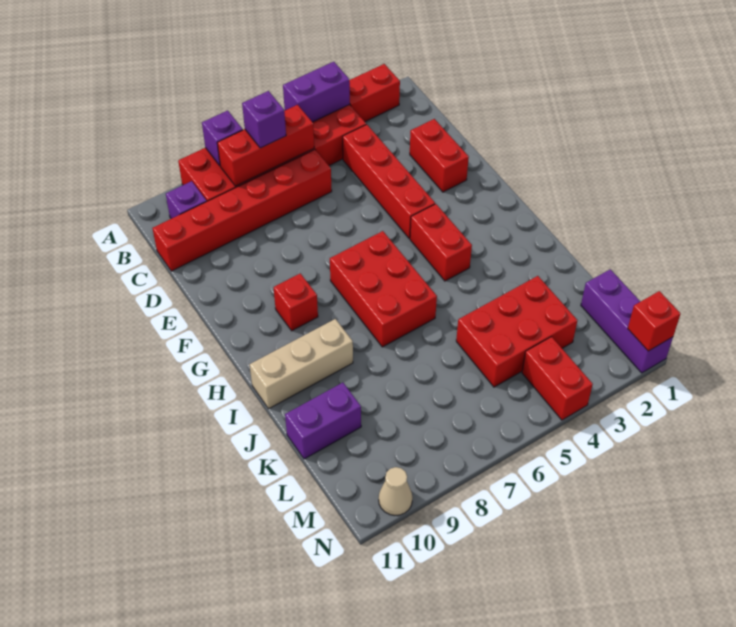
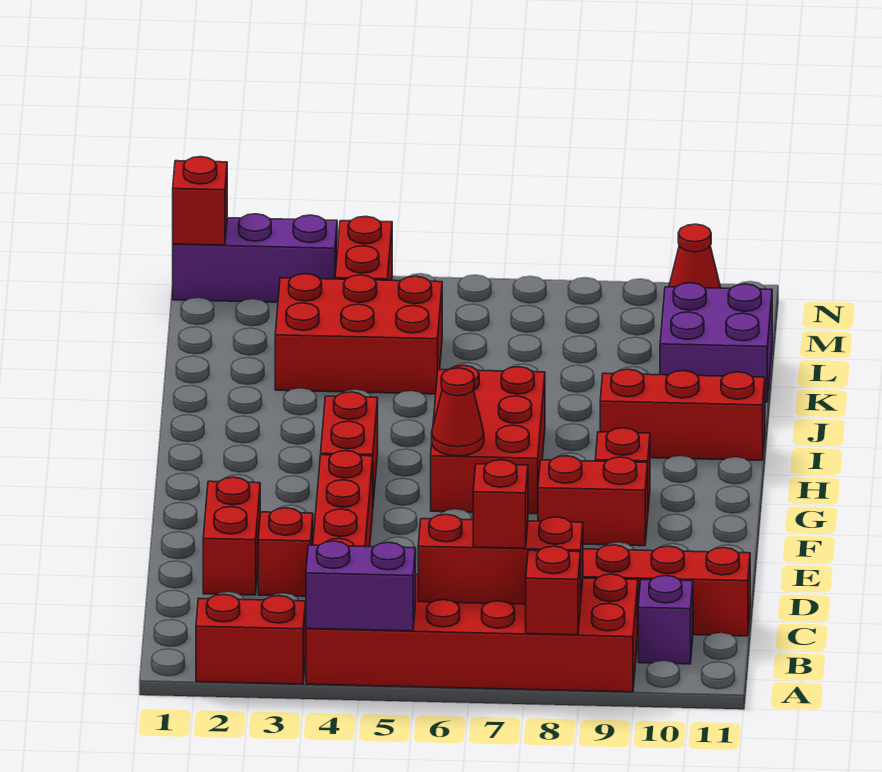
purple brick A8 level 2 -> red brick A8 level 2
purple brick B7 level 3 -> red brick B7 level 3
none -> red brick D3 level 1
none -> red brick F8:F9 level 1
none -> red cone G6 level 2
tan brick I9:I11 level 1 -> red brick I9:I11 level 1
purple brick K10:K11 level 1 -> purple brick K10:L11 level 1
purple brick L1:N1 level 1 -> purple brick N1:N3 level 1
tan cone N10 level 1 -> red cone N10 level 1

